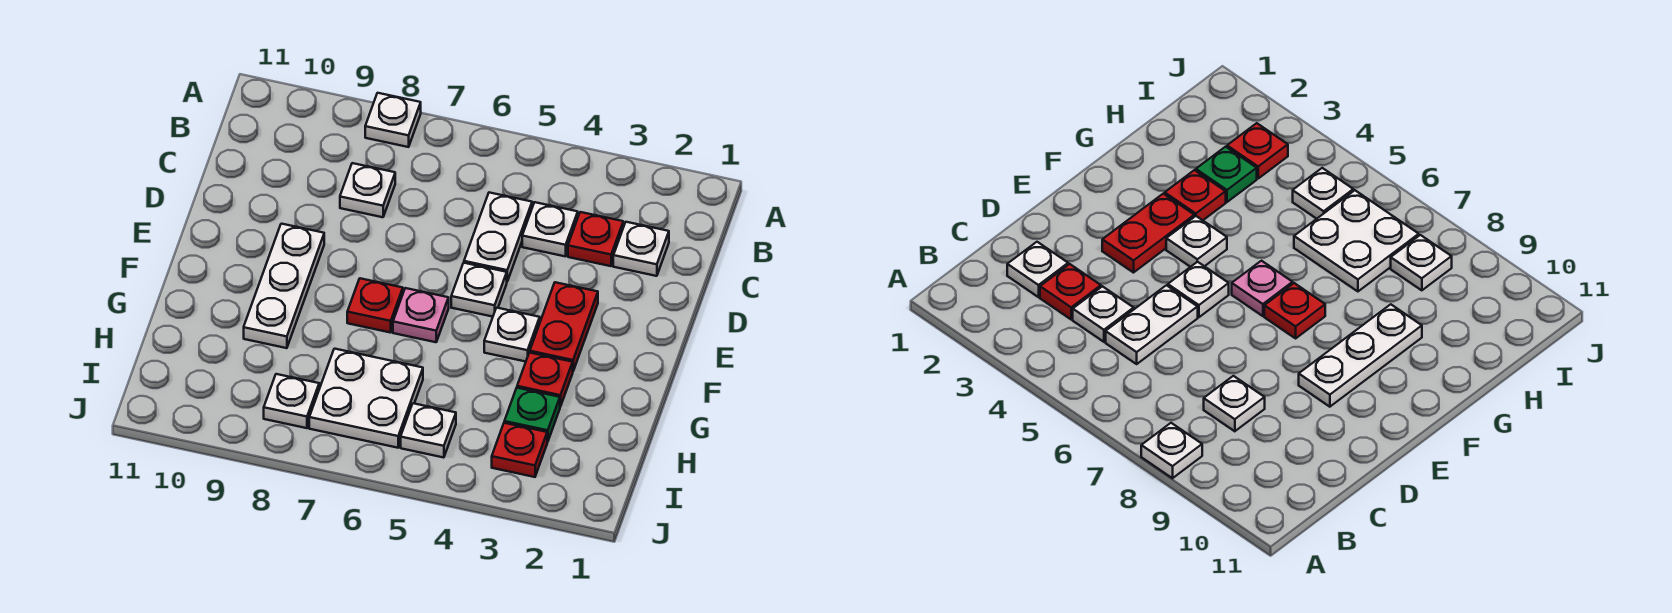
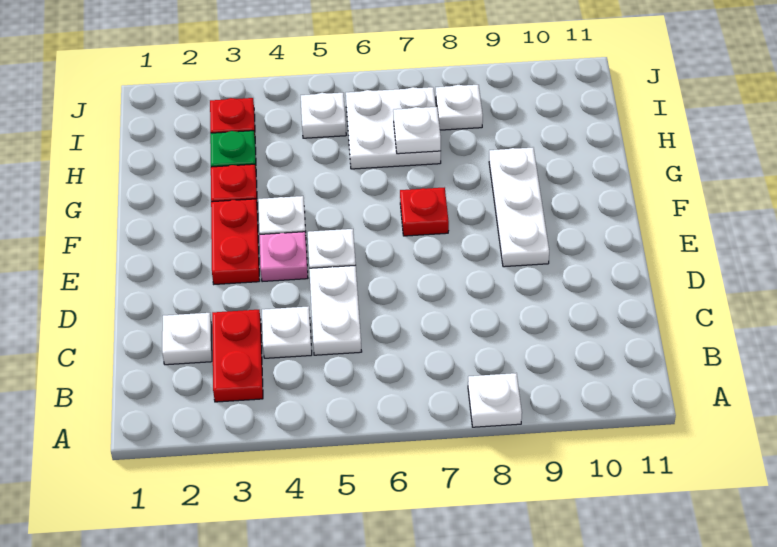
red plate C3 level 1 -> red plate B3:C3 level 1
white plate C8 level 1 -> white plate H7 level 2
pink plate F6 level 1 -> pink plate E4 level 1

